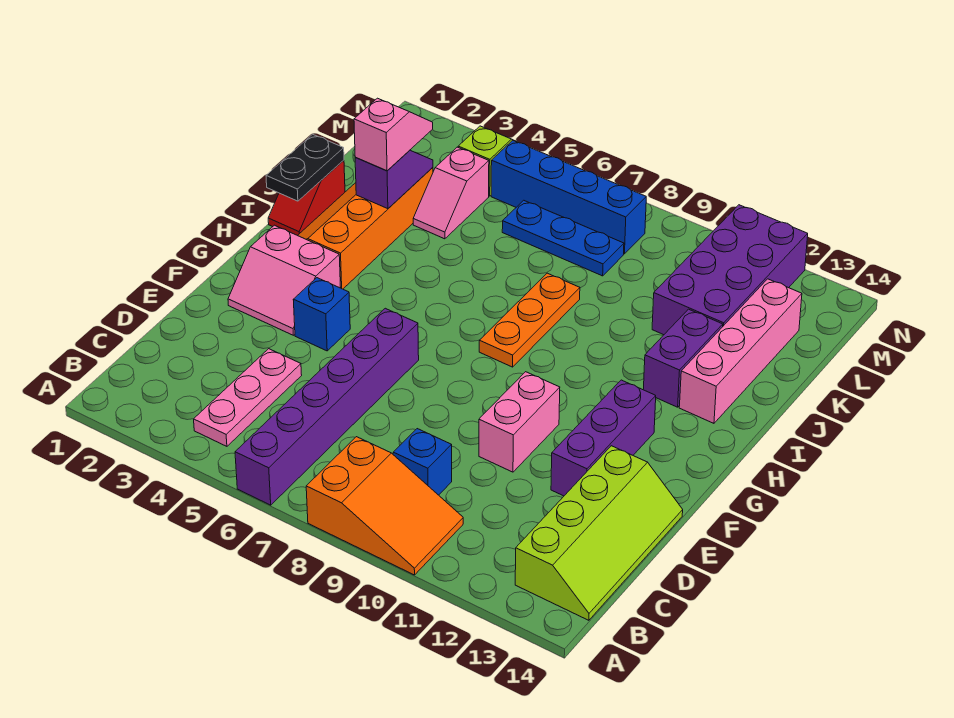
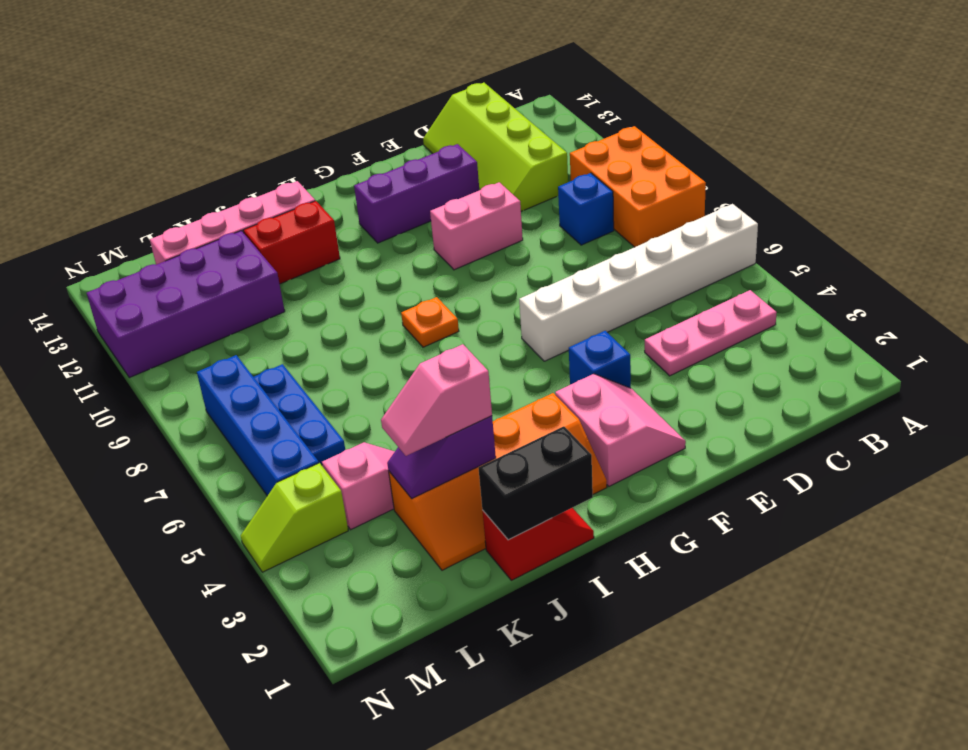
purple brick A6:F6 level 1 -> white brick A6:F6 level 1
orange slope A8:B10 level 1 top 8 -> orange brick A8:B10 level 1
lime slope B13:E14 level 1 top 13 -> lime slope C11:D14 level 1 top C
orange plate H8:J8 level 1 -> orange plate H8 level 1
black plate I1:J1 level 2 -> black brick I1:J1 level 2
purple brick I12:J12 level 1 -> red brick I12:J12 level 1

